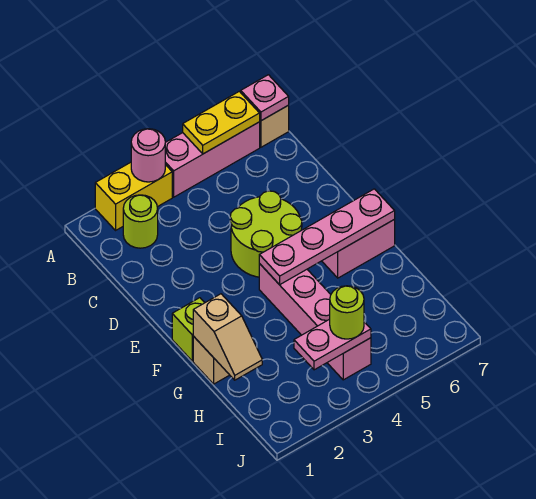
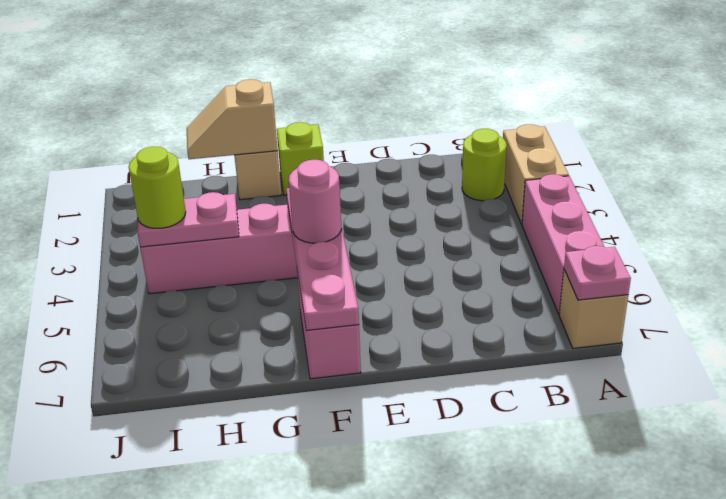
yellow brick A2:A3 level 1 -> tan brick A2:A3 level 1
pink round brick A3 level 2 -> pink round brick F5 level 3
yellow plate A5:A6 level 2 -> none
lime round brick D4:E5 level 1 -> none
pink plate I3:I4 level 2 -> pink plate H4:I4 level 2

